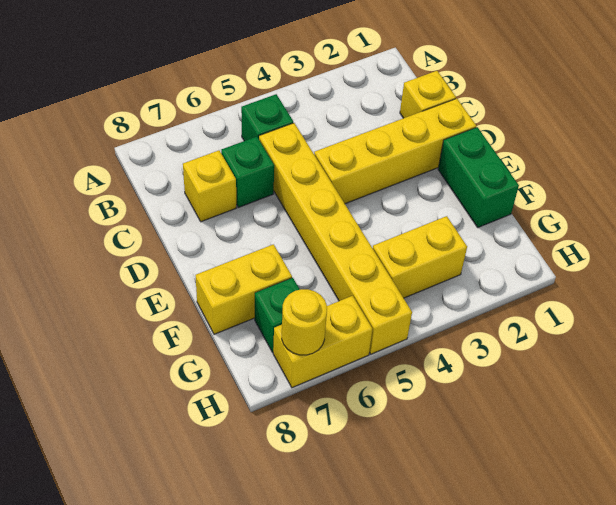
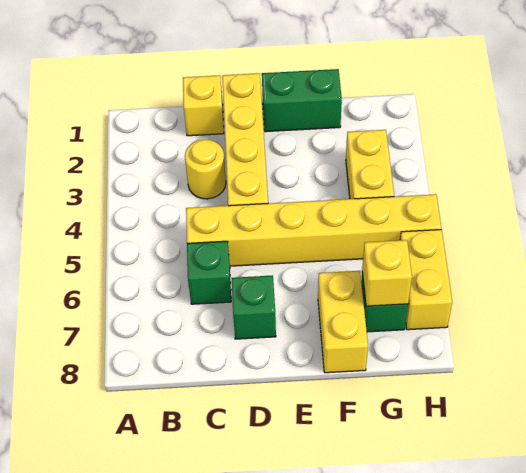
green brick B5 level 1 -> green brick D7 level 1
yellow brick C7 level 1 -> yellow brick G7 level 2
yellow round brick H7 level 2 -> yellow round brick C3 level 1

